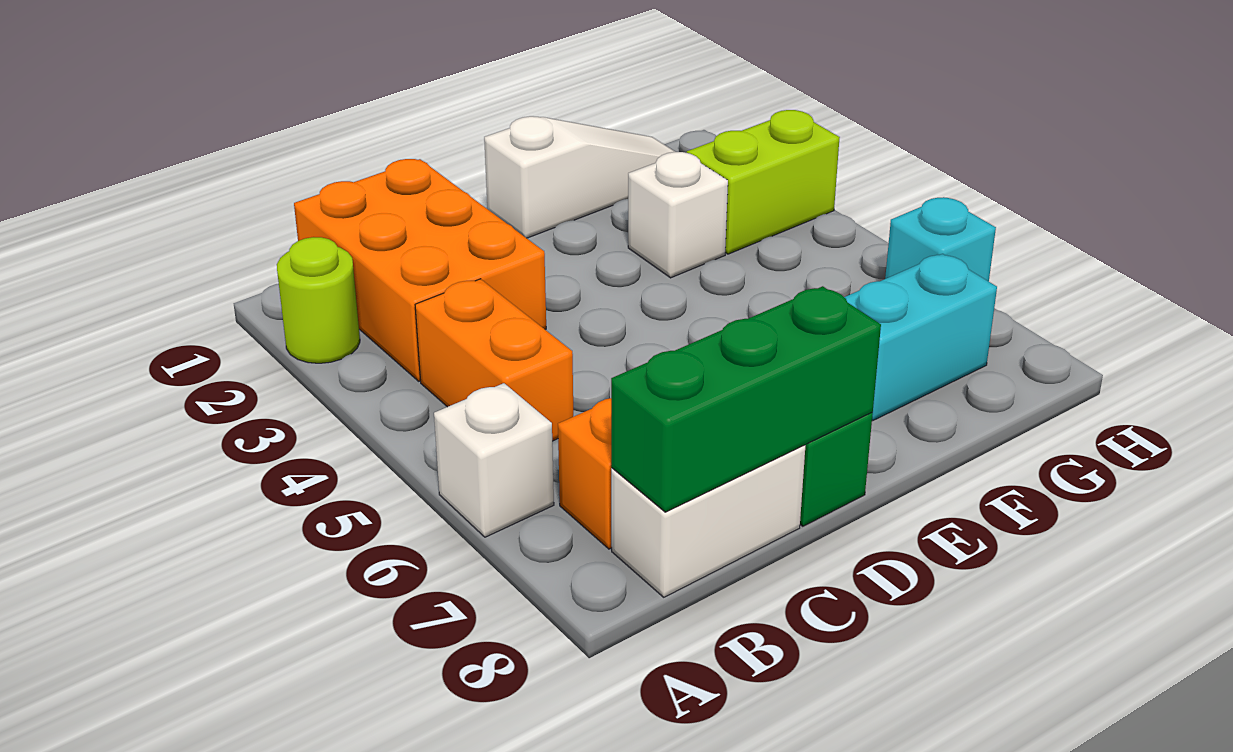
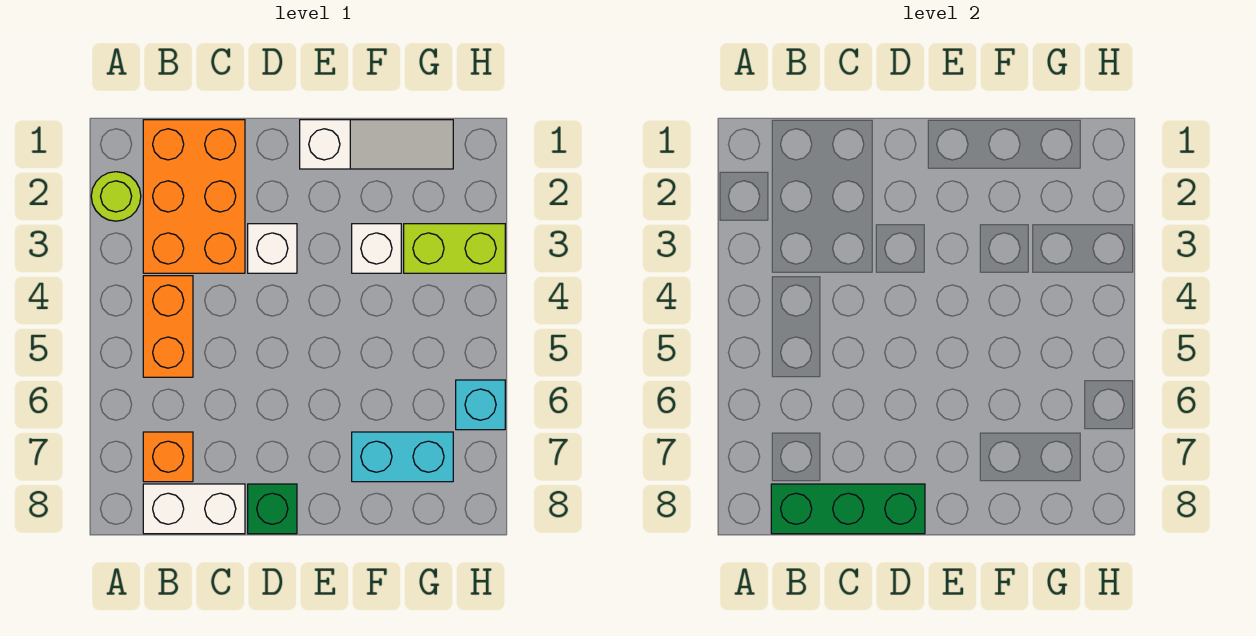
white brick A6 level 1 -> white brick D3 level 1

